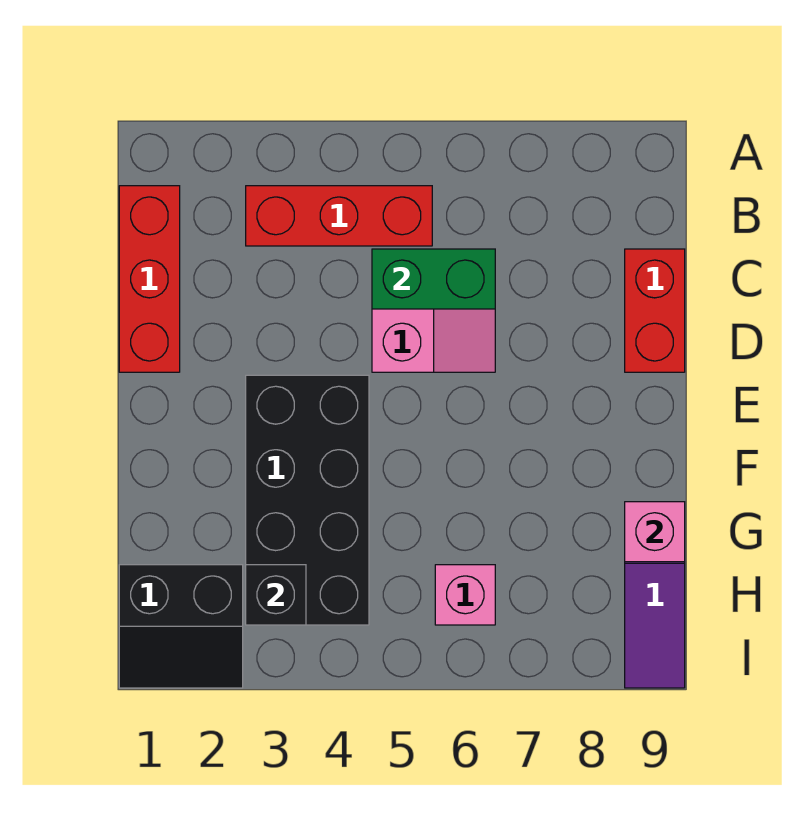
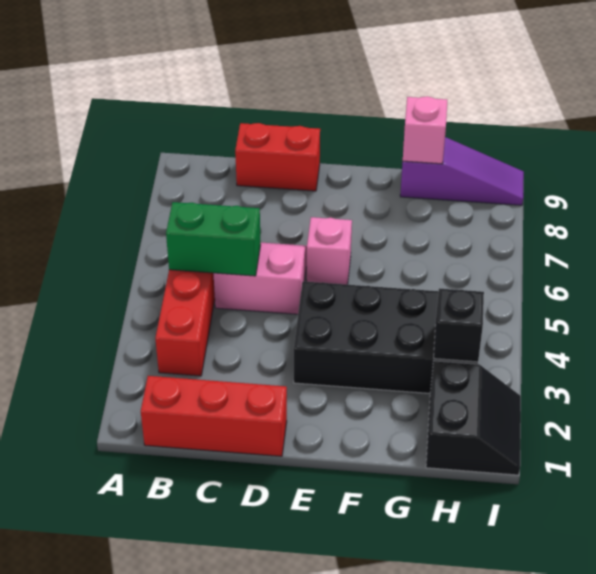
green brick C5:C6 level 2 -> green brick B5:C5 level 2
pink brick H6 level 1 -> pink brick E6 level 1

